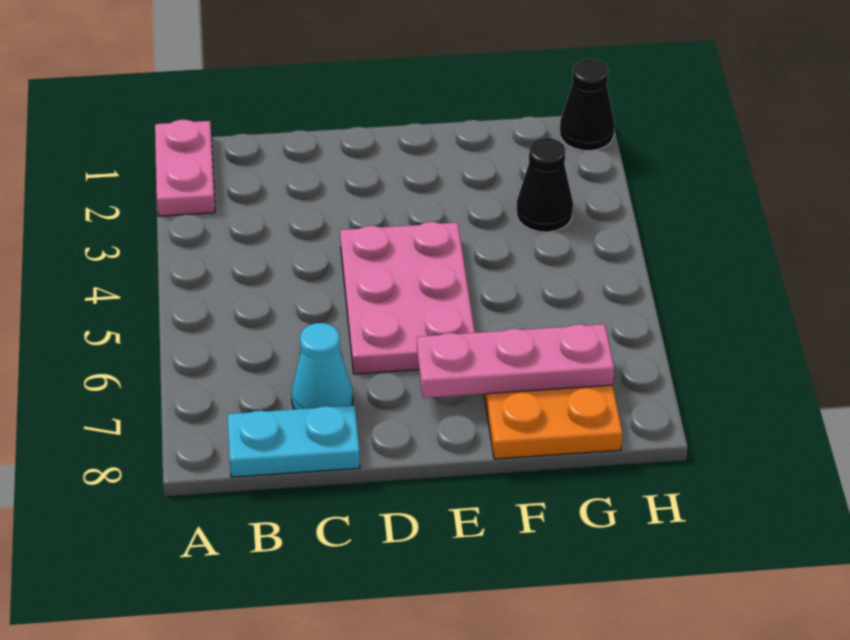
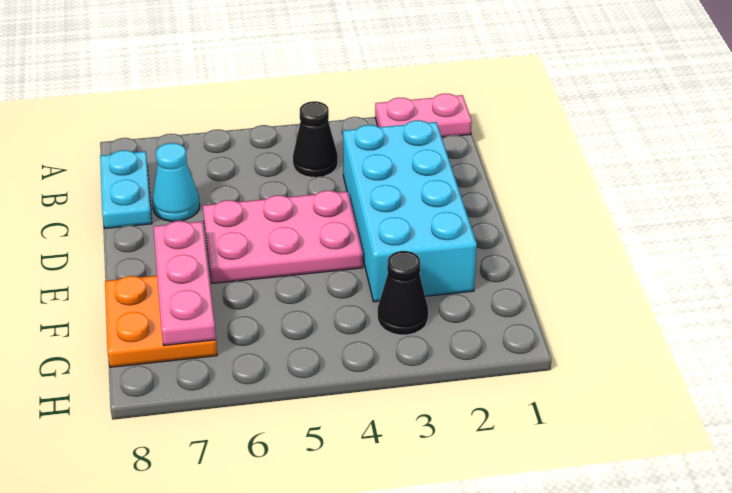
none -> cyan brick C2:F3 level 1
black cone H1 level 1 -> black cone B4 level 1

